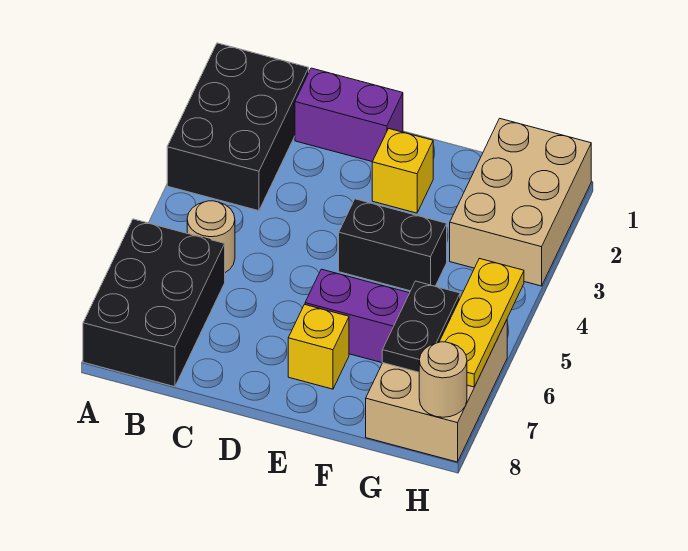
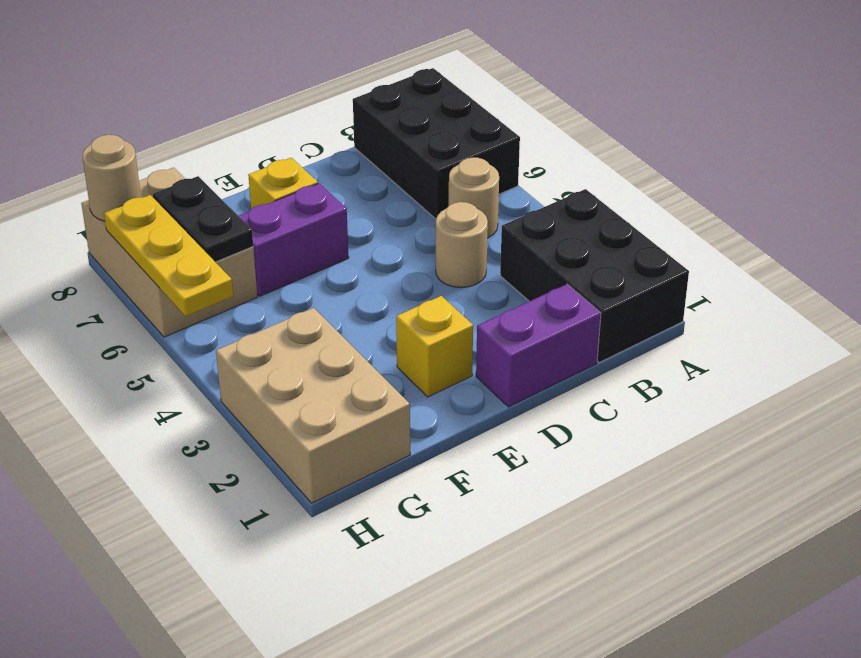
none -> tan round brick C4 level 1
black brick E4:F4 level 1 -> none

